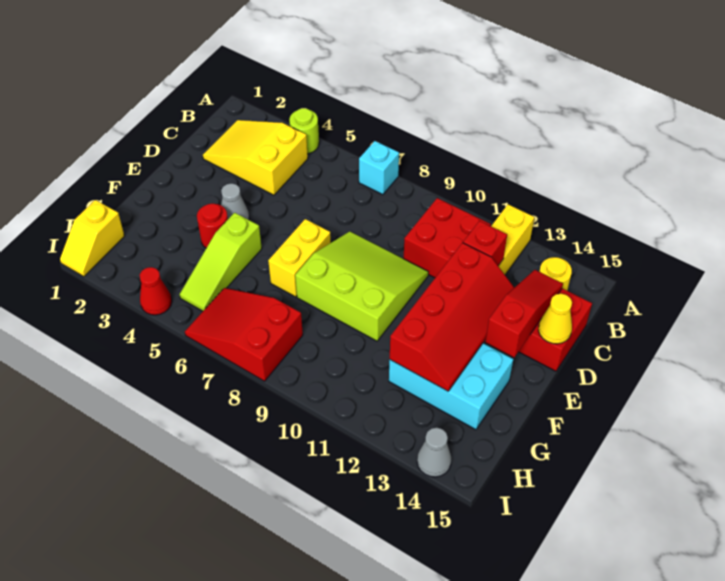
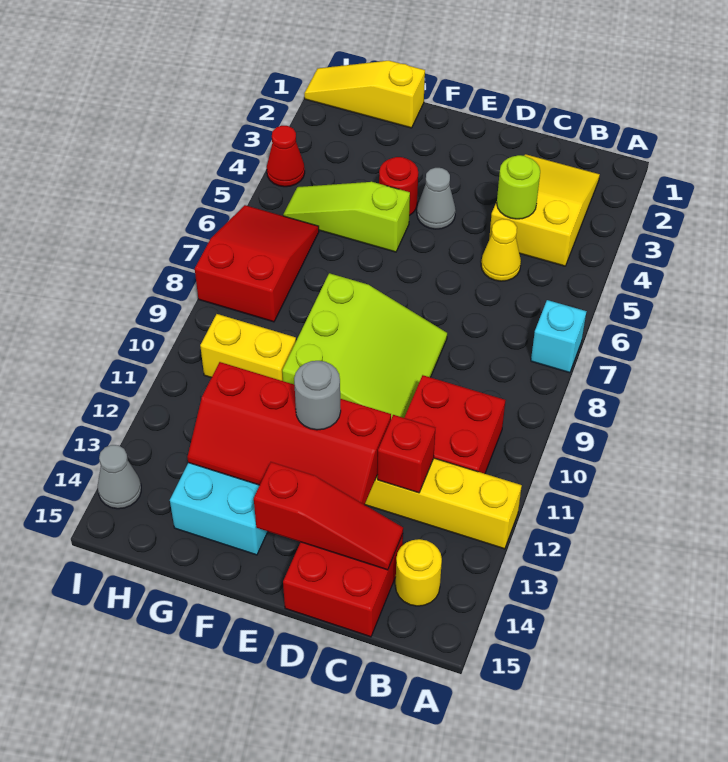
lime round brick A4 level 1 -> lime round brick C4 level 2
yellow cone D15 level 2 -> yellow cone C5 level 1
yellow brick E7:F7 level 1 -> yellow brick G10:H10 level 1
none -> grey round brick E12 level 3
yellow slope H1:I1 level 1 top H -> yellow slope G1:I1 level 1 top G

